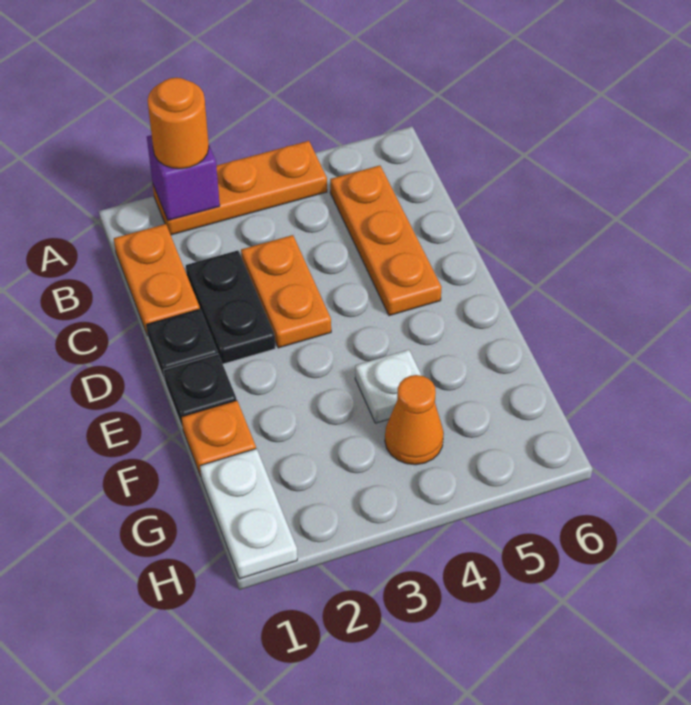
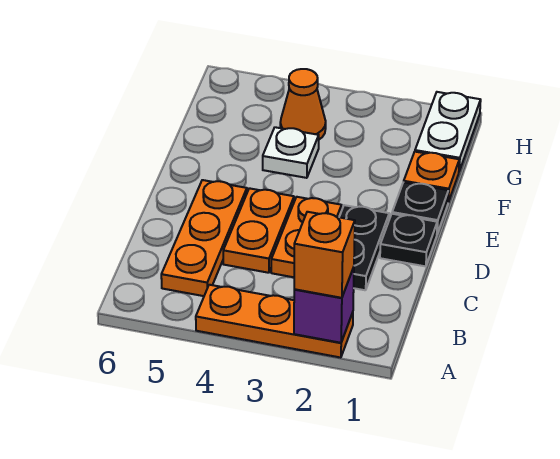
orange round brick A2 level 3 -> orange brick A2 level 3
orange plate B1:C1 level 1 -> orange plate C4:D4 level 1

